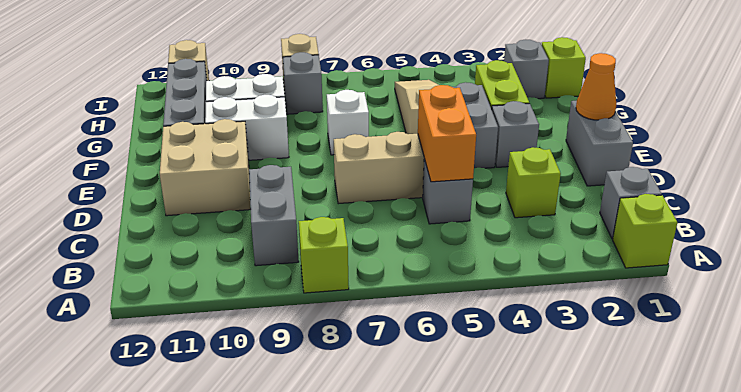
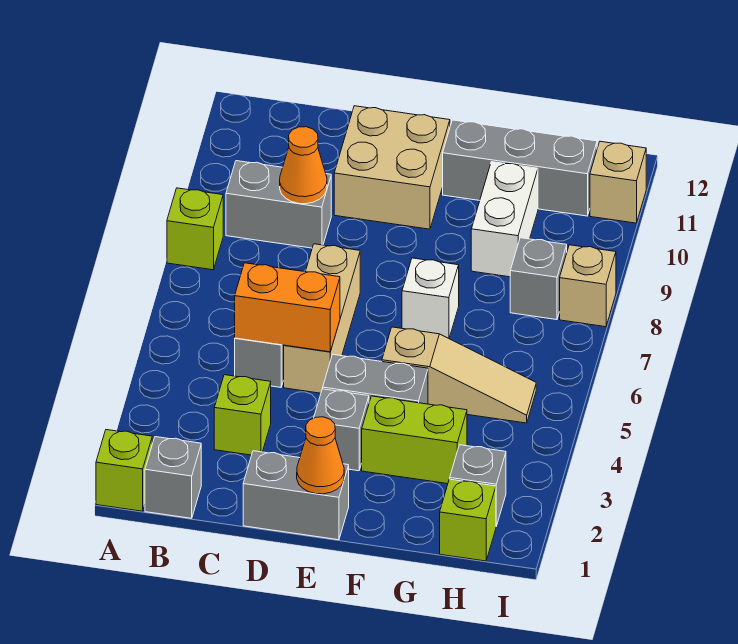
none -> orange cone C9 level 2
white brick F9:F10 level 1 -> none

